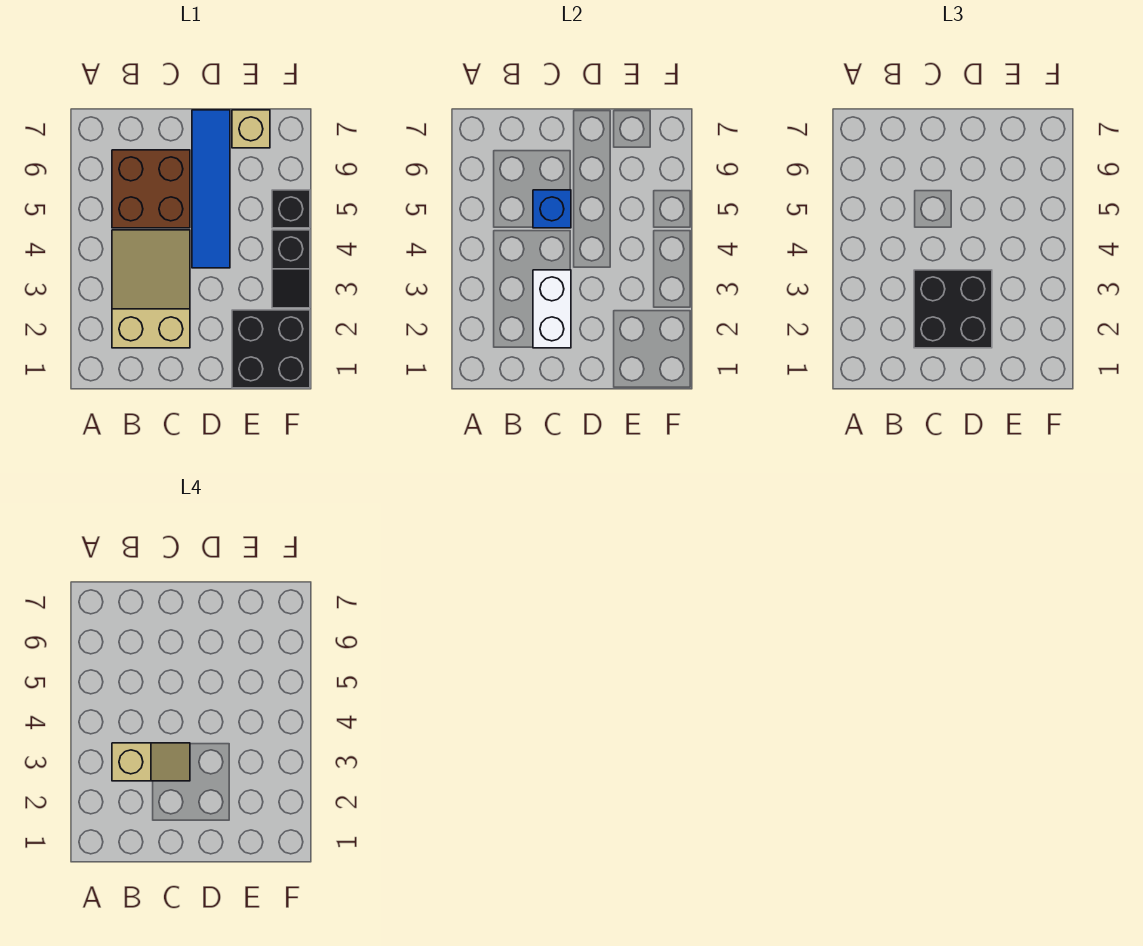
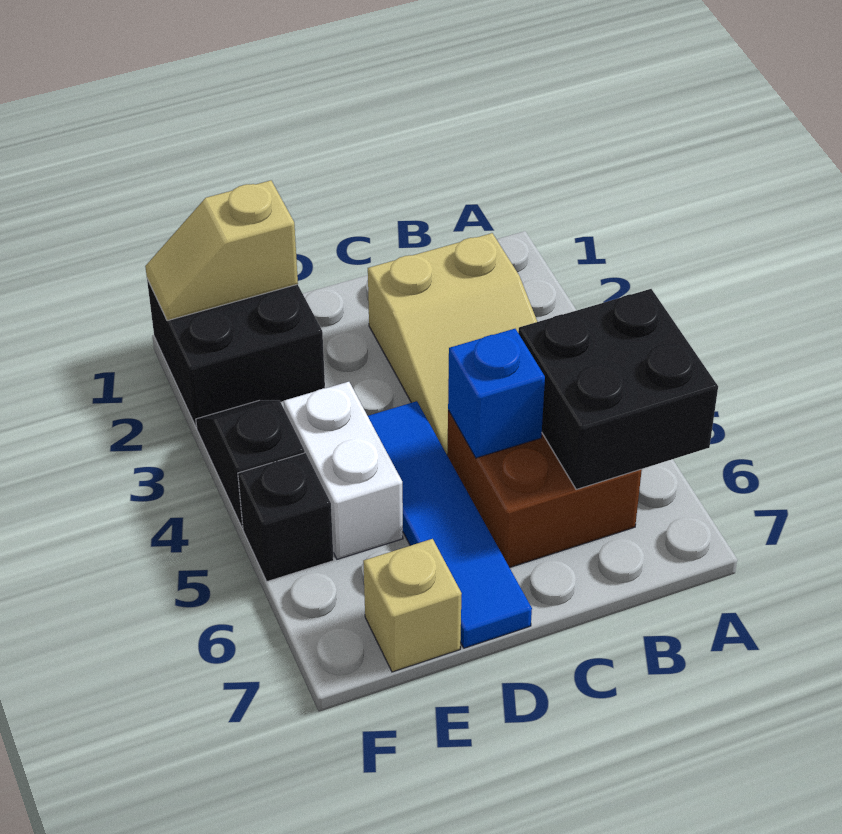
tan slope B3:C3 level 4 top B -> tan slope E1:F1 level 2 top E
white brick C2:C3 level 2 -> white brick E4:E5 level 1
black brick C2:D3 level 3 -> black brick A5:B6 level 2

